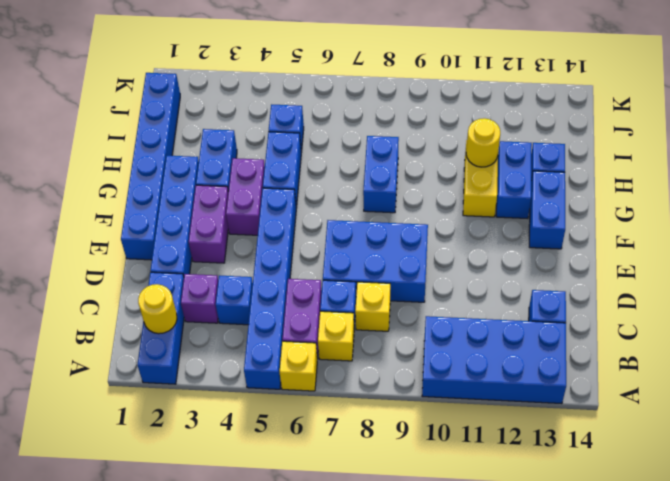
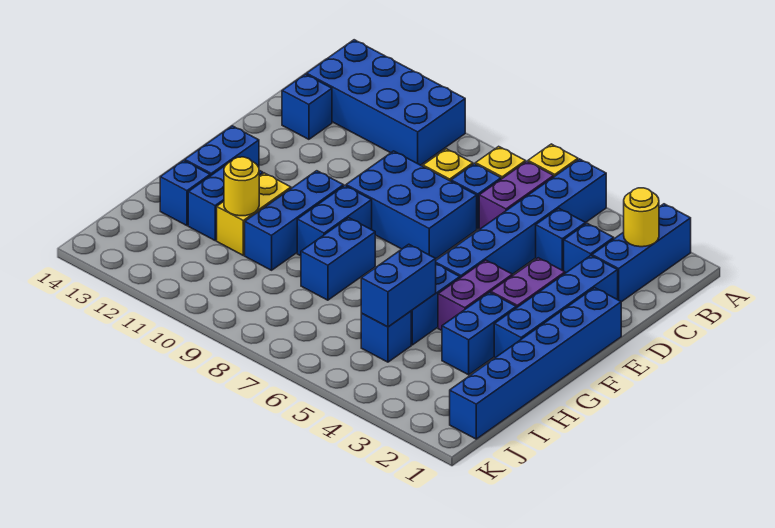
purple brick C3 level 1 -> blue brick C3 level 1
none -> blue brick F9:G9 level 1
none -> blue brick F10:H10 level 1
none -> blue brick H5:I5 level 2

